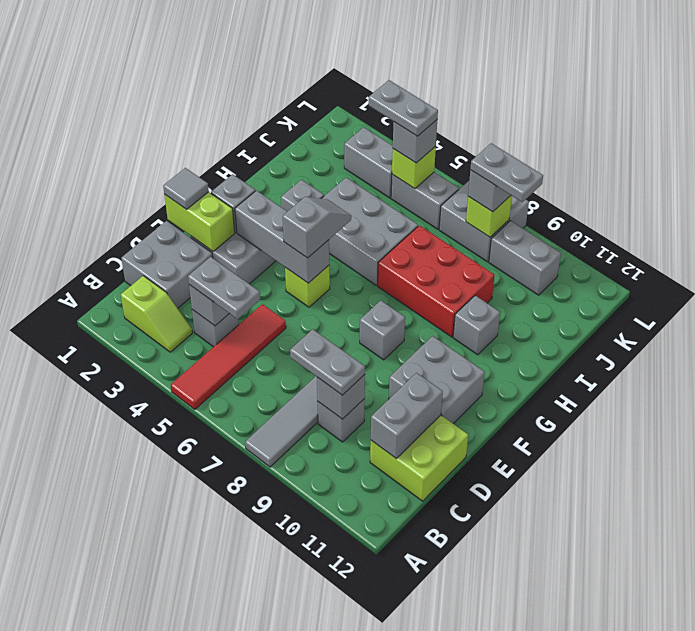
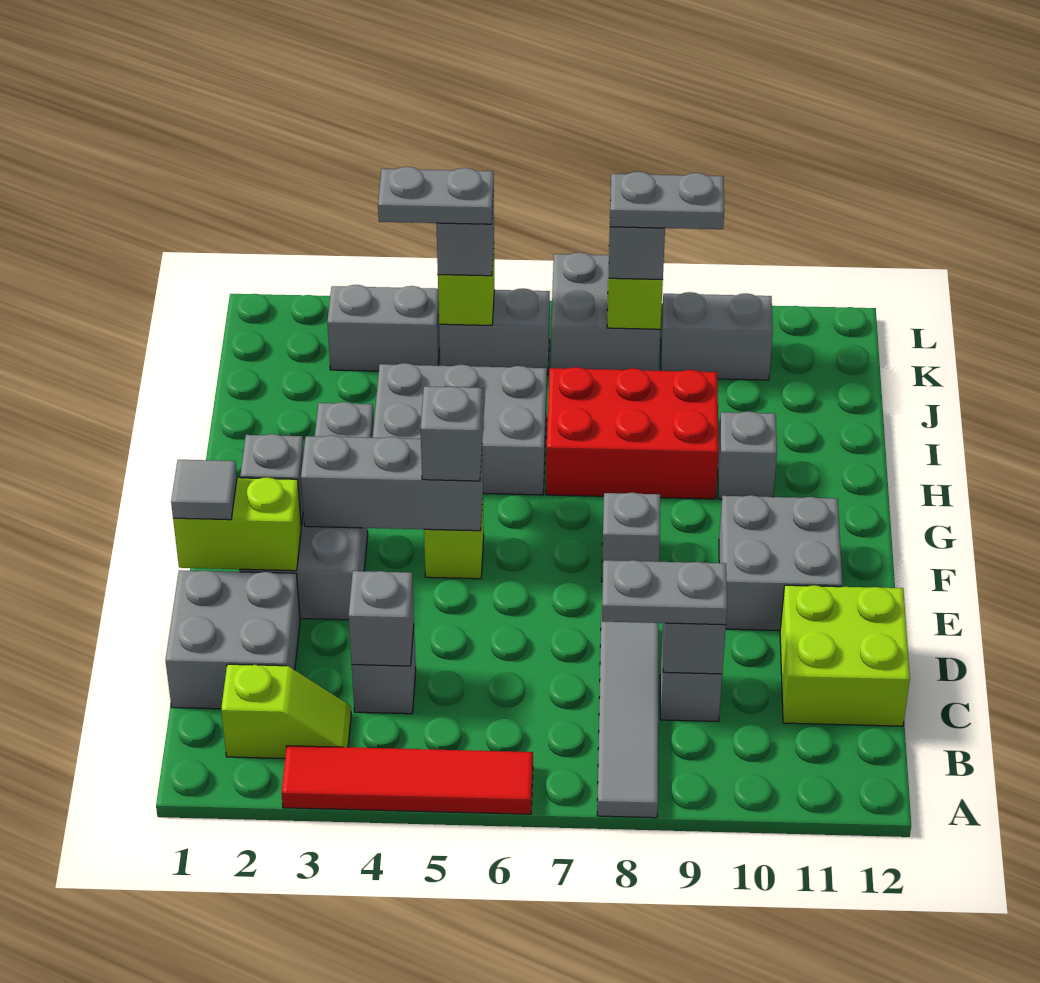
red tile A5:D5 level 1 -> red tile A3:A6 level 1
grey plate C4:C5 level 3 -> none
grey brick C11:D11 level 2 -> none

